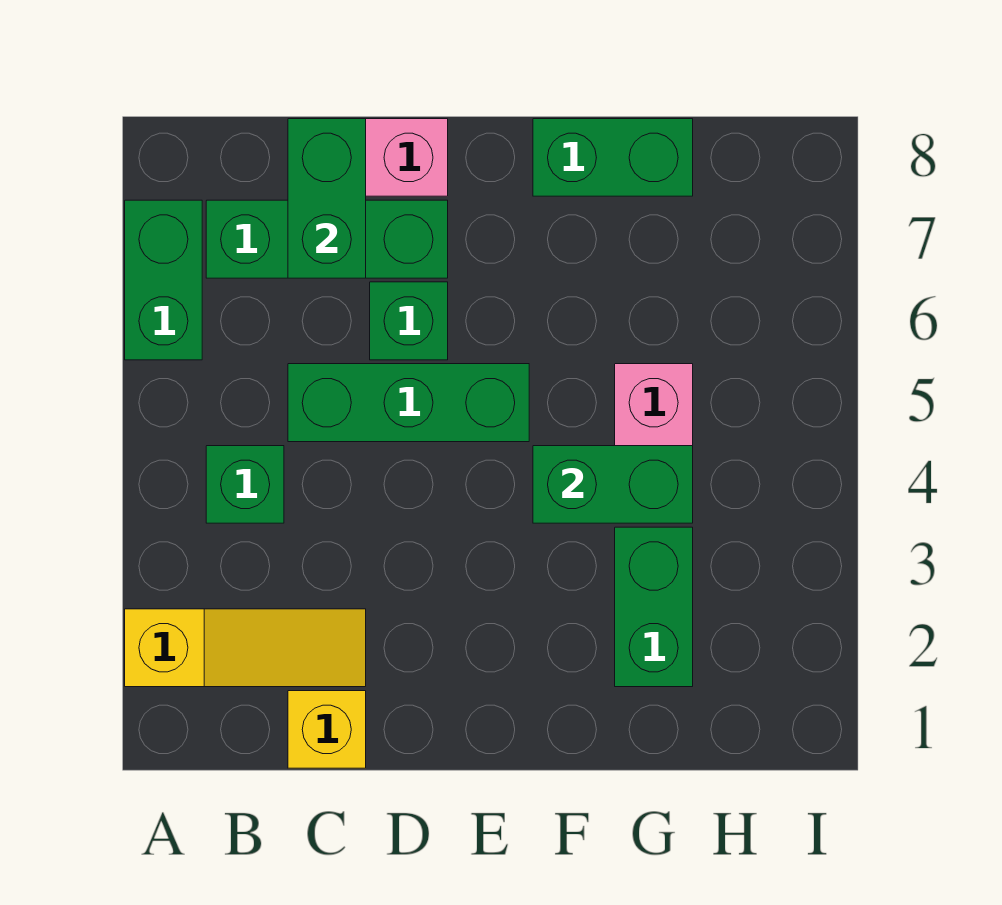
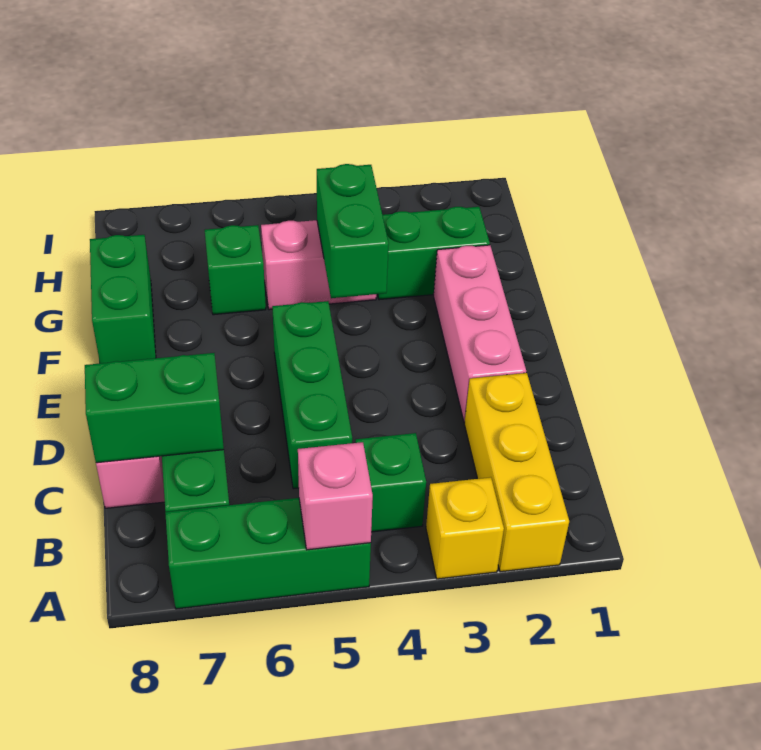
yellow slope A2:C2 level 1 top A -> yellow brick A2:C2 level 1
none -> pink brick A5 level 2
green brick A6:A7 level 1 -> green brick A5:A7 level 1
yellow brick C1 level 1 -> yellow brick A3 level 1
none -> pink brick D2:F2 level 1
green brick D6 level 1 -> green brick G6 level 1

